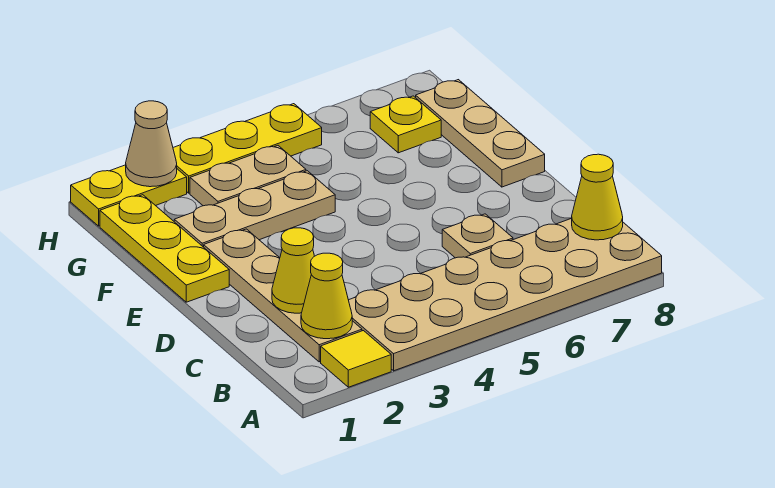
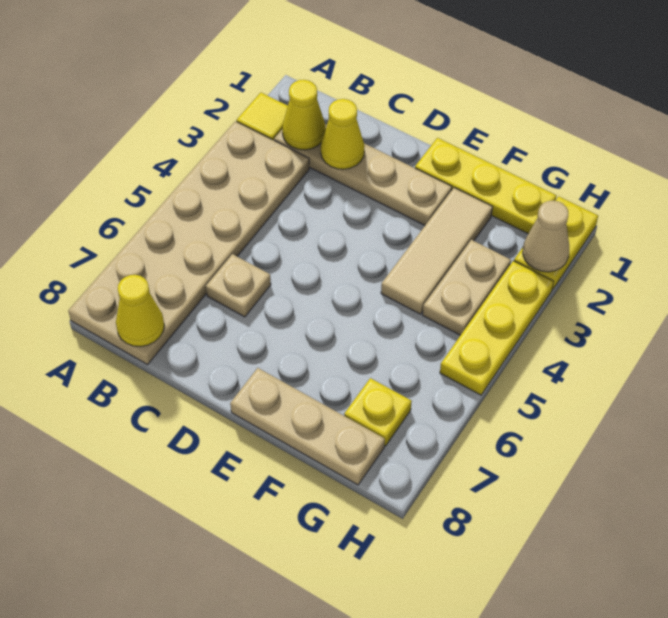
tan plate F2:F4 level 1 -> tan tile F2:F4 level 1

